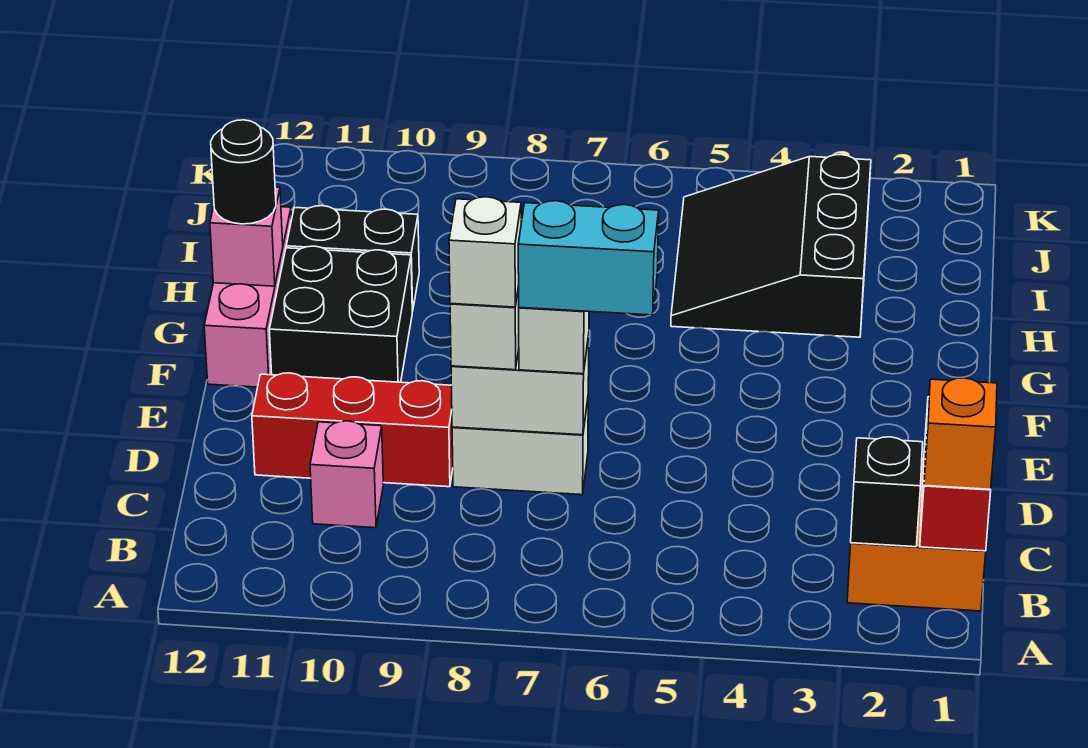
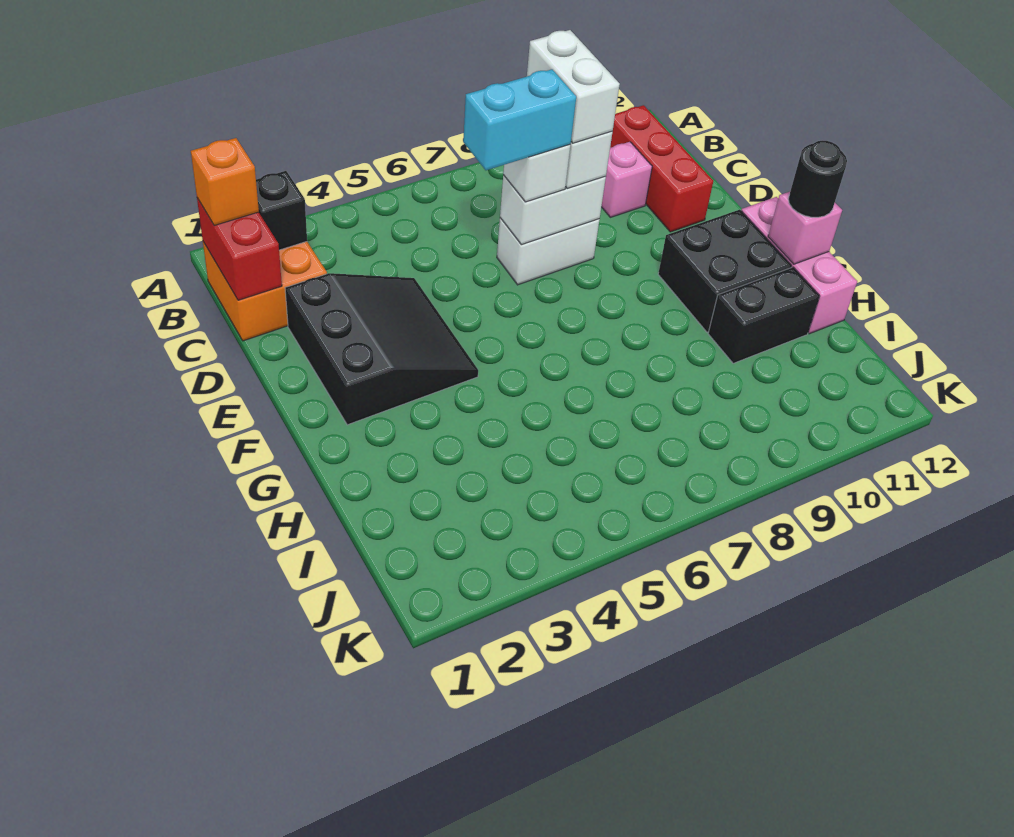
white brick D8 level 4 -> white brick C8:D8 level 4
red brick D9:D11 level 1 -> red brick B11:D11 level 1
black slope H3:J5 level 1 top 3 -> black slope D2:F4 level 1 top 2

